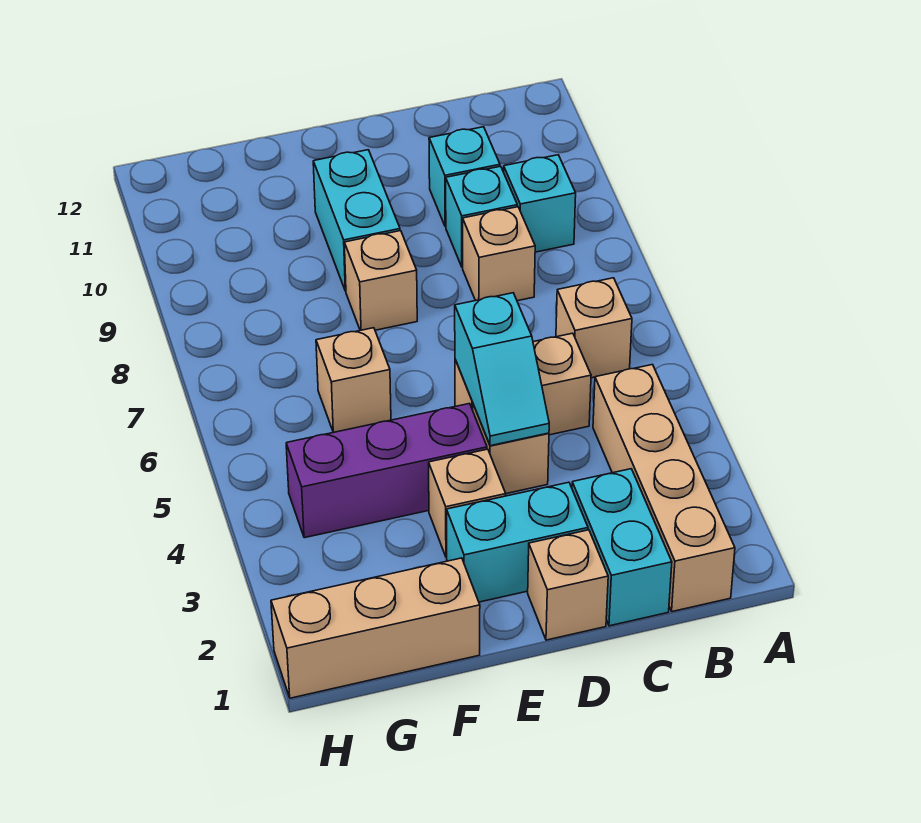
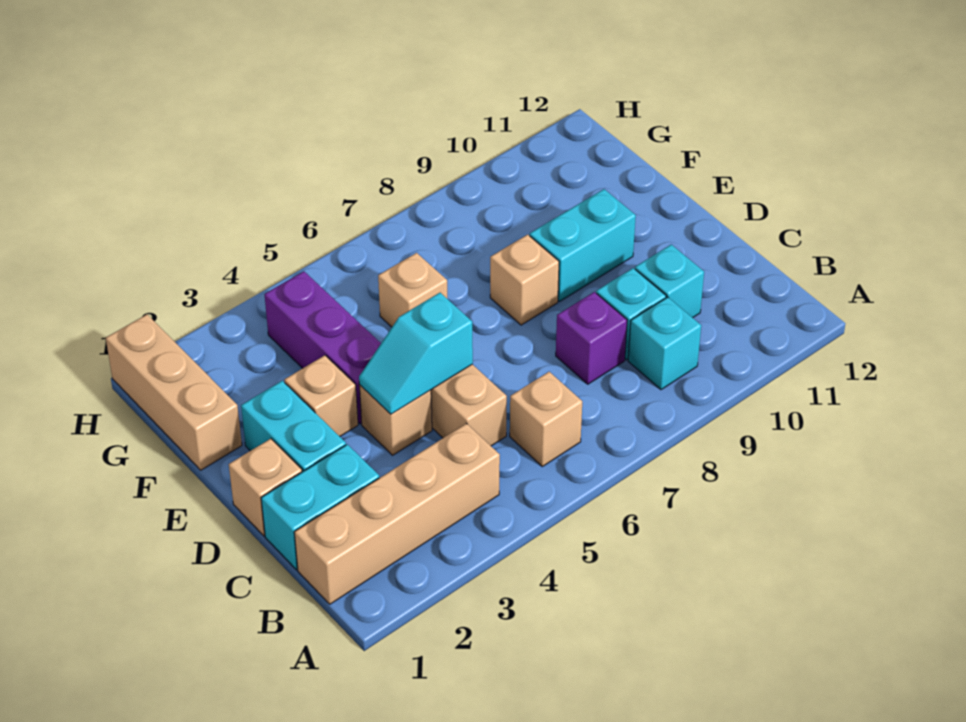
tan brick C8 level 1 -> purple brick C8 level 1

